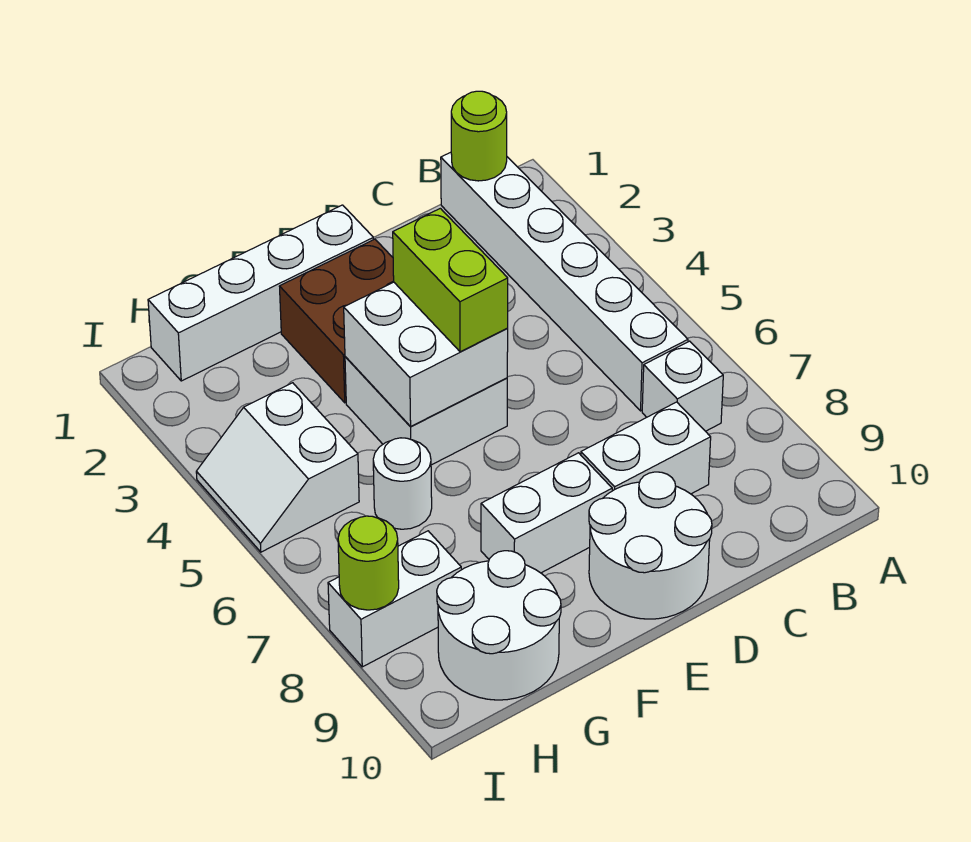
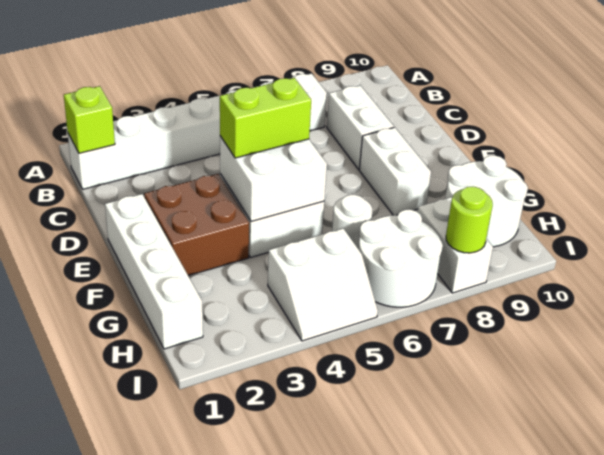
lime round brick B1 level 2 -> lime brick B1 level 2
white round brick D9:E10 level 1 -> white round brick H6:I7 level 1

